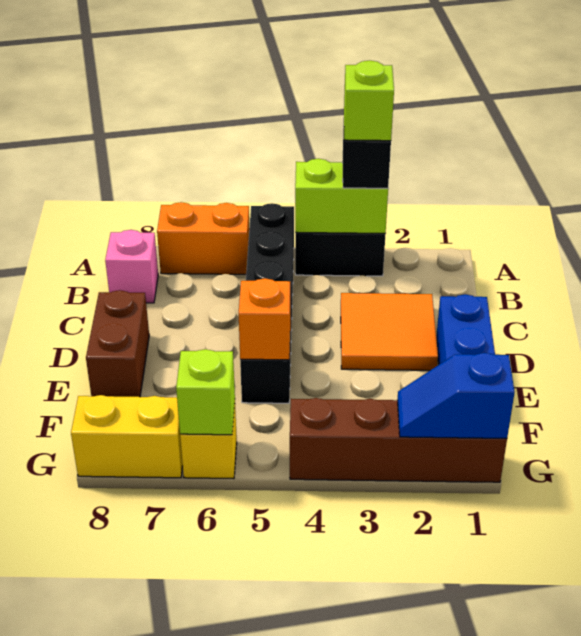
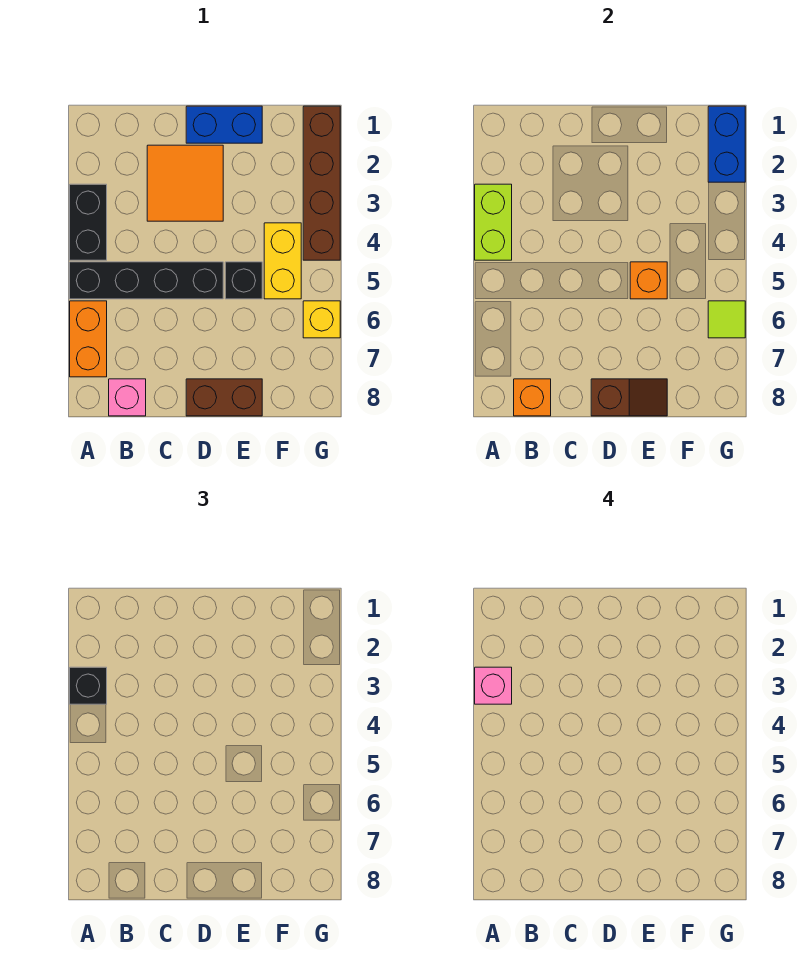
lime brick A3 level 4 -> pink brick A3 level 4
none -> orange brick B8 level 2
none -> brown slope D8:E8 level 2 top D
blue slope G1:G2 level 2 top 1 -> blue brick G1:G2 level 2
lime brick G6 level 2 -> lime tile G6 level 2
yellow brick G7:G8 level 1 -> yellow brick F4:F5 level 1

